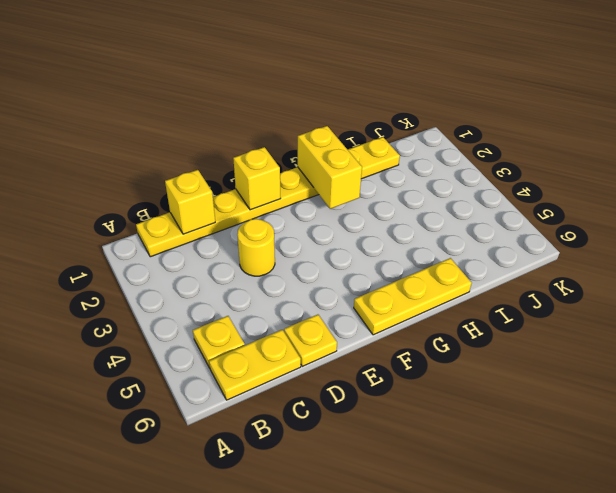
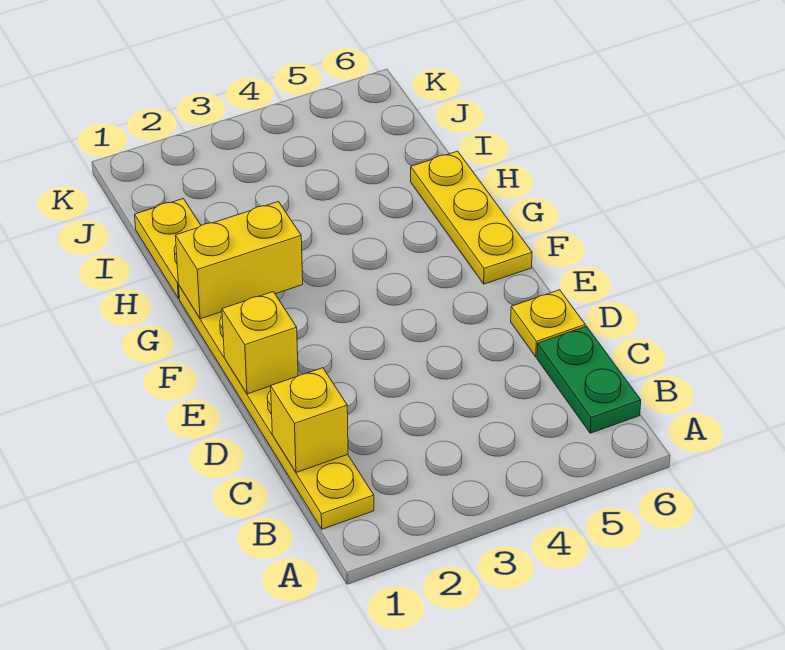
yellow plate B5 level 1 -> none
yellow plate B6:C6 level 1 -> green plate B6:C6 level 1
yellow round brick D3 level 1 -> none

